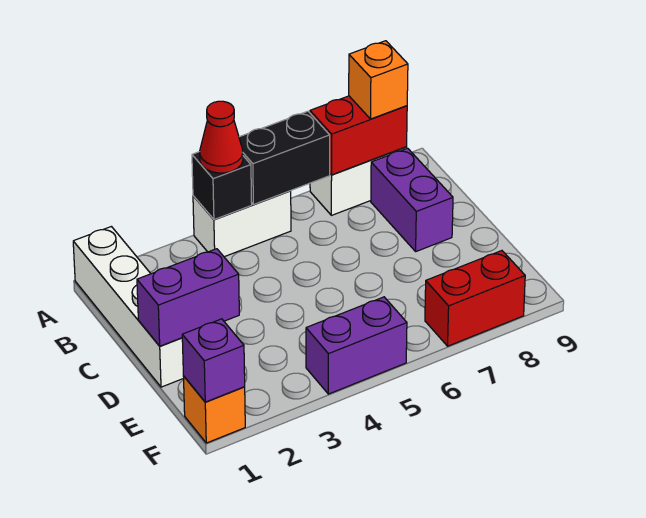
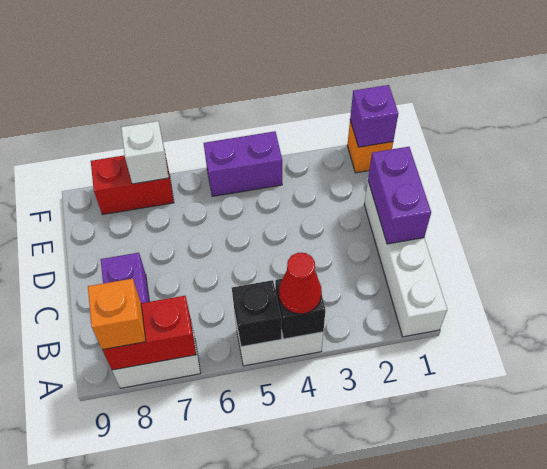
black brick A5:A6 level 2 -> black brick A5 level 2
purple brick D1:D2 level 2 -> purple brick C1:D1 level 2
none -> white brick F7 level 2

